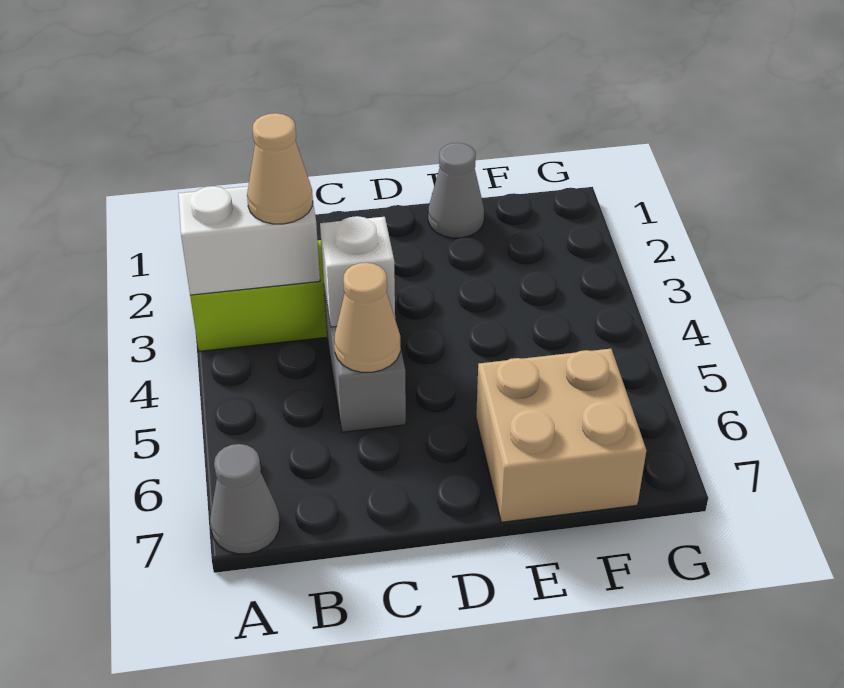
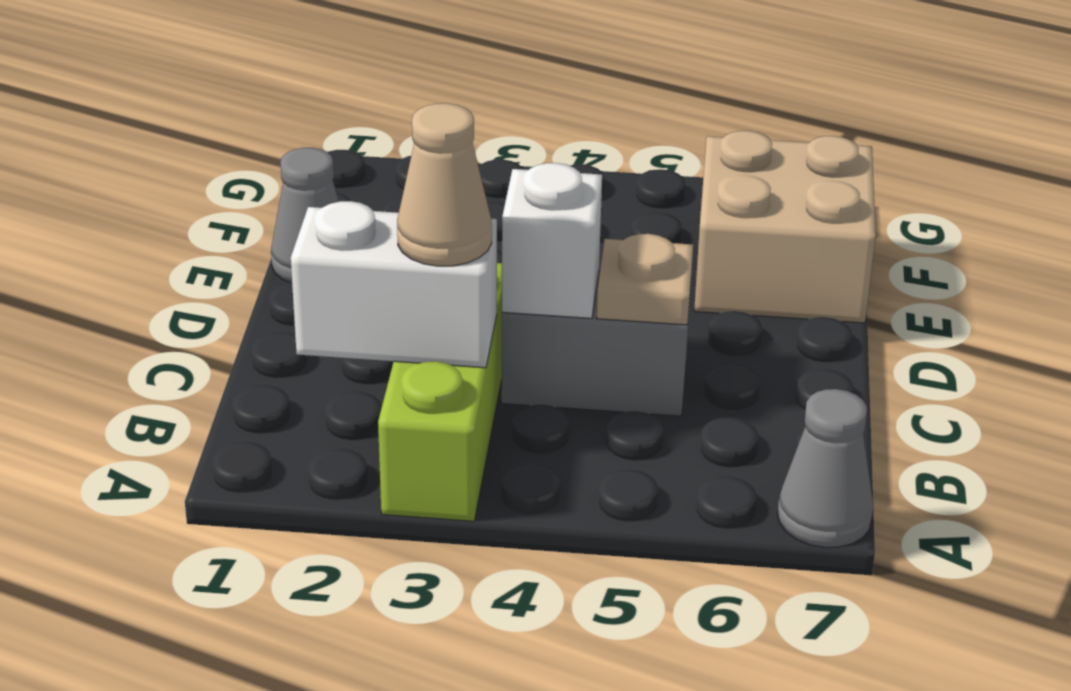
white brick A3:B3 level 2 -> white brick B2:B3 level 2
tan cone C5 level 2 -> tan plate C5 level 2

